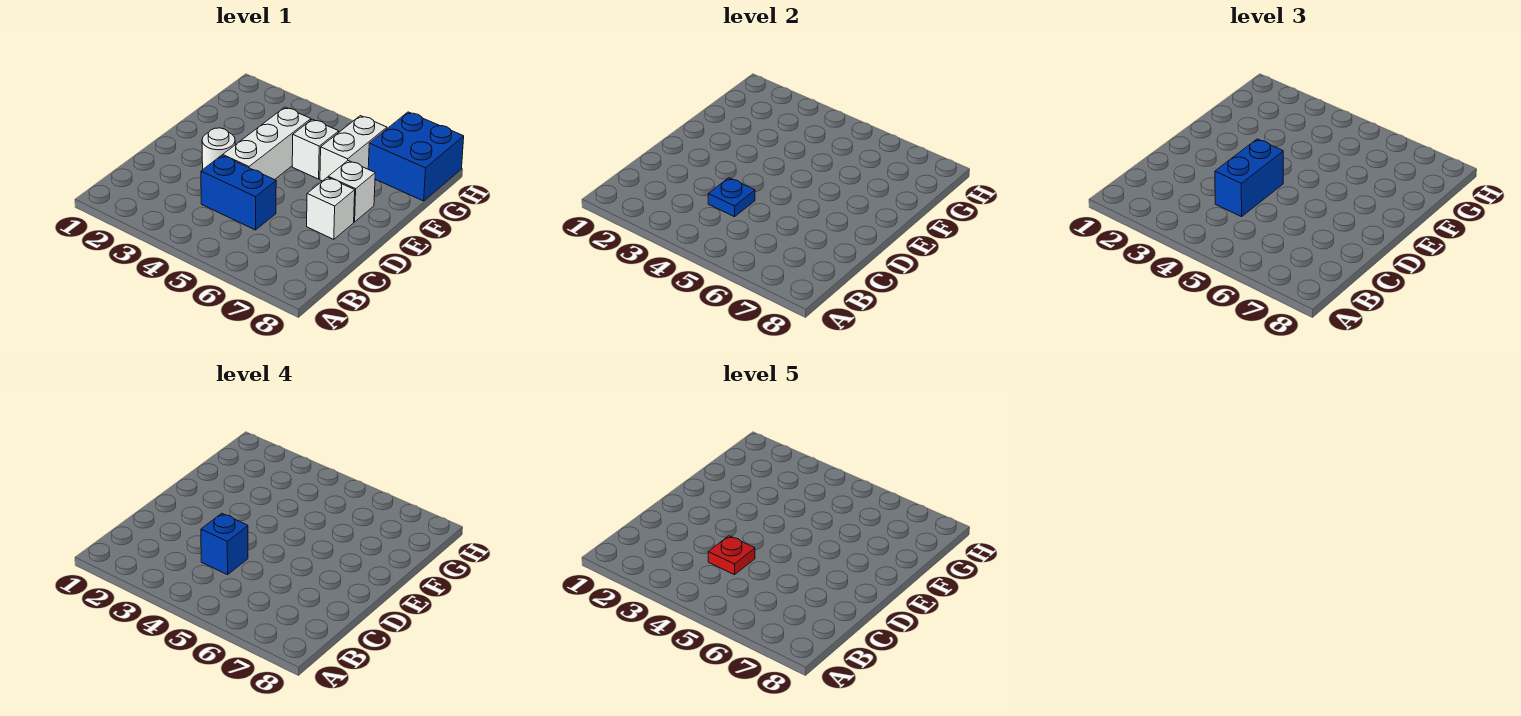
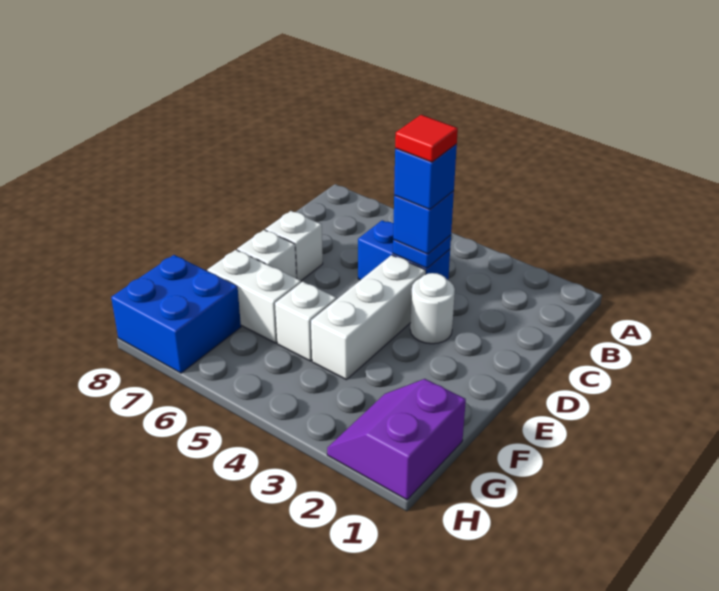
blue brick C4:D4 level 3 -> blue brick C4 level 3
red plate C4 level 5 -> red tile C4 level 5
white brick F6:G6 level 1 -> white brick F6:F7 level 1
none -> purple slope G1:H2 level 1 top 1

